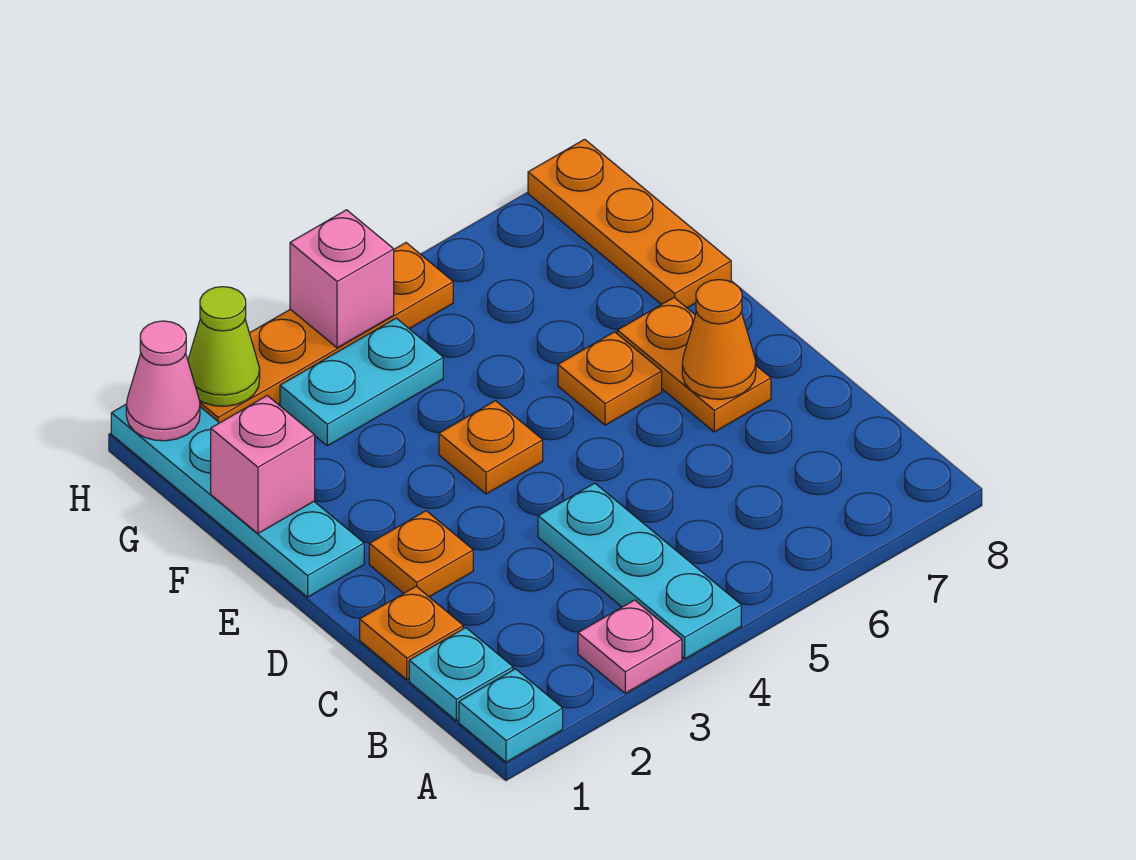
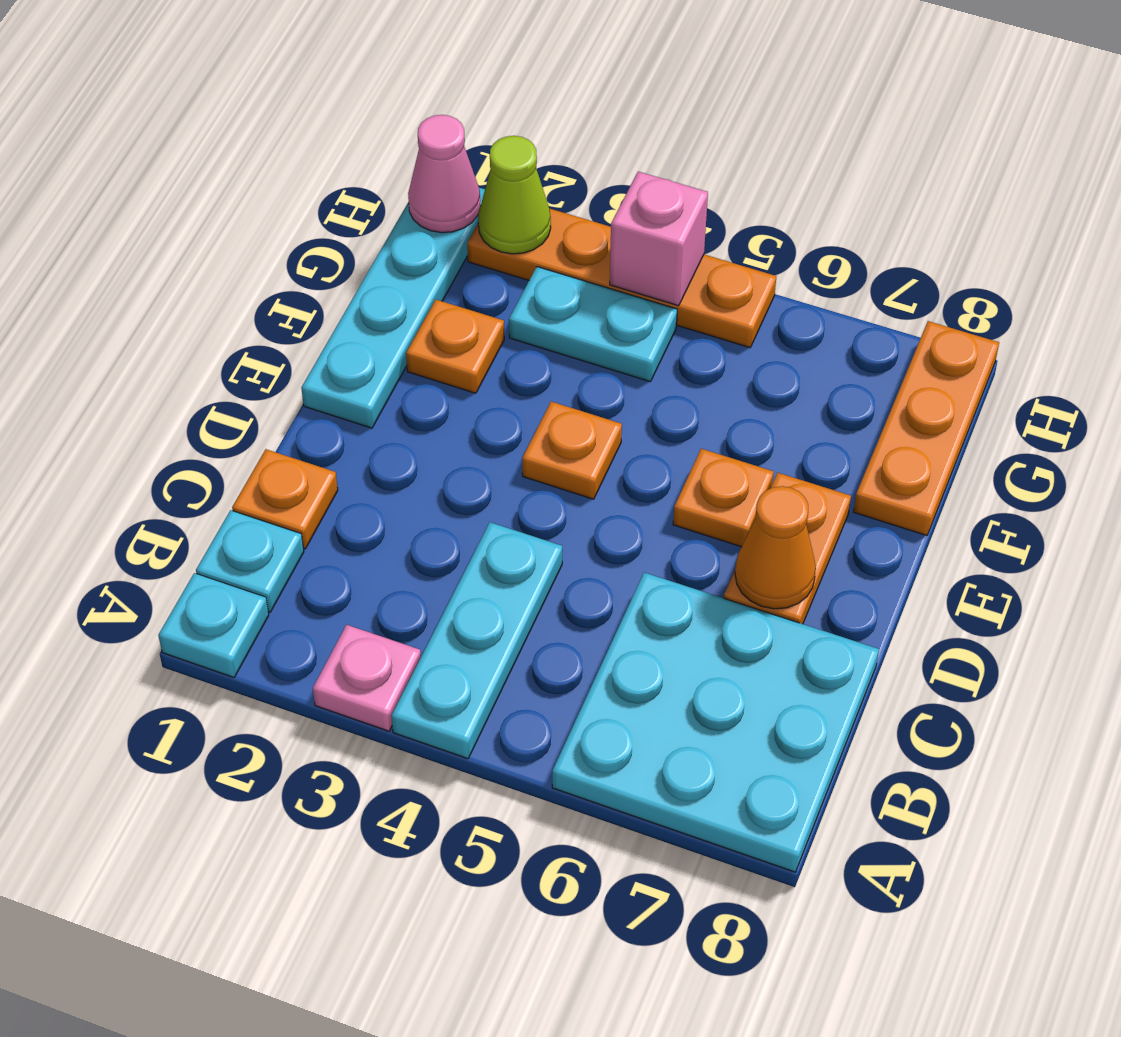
none -> cyan plate A6:C8 level 1
orange plate D2 level 1 -> orange plate F2 level 1
pink brick F1 level 2 -> none

